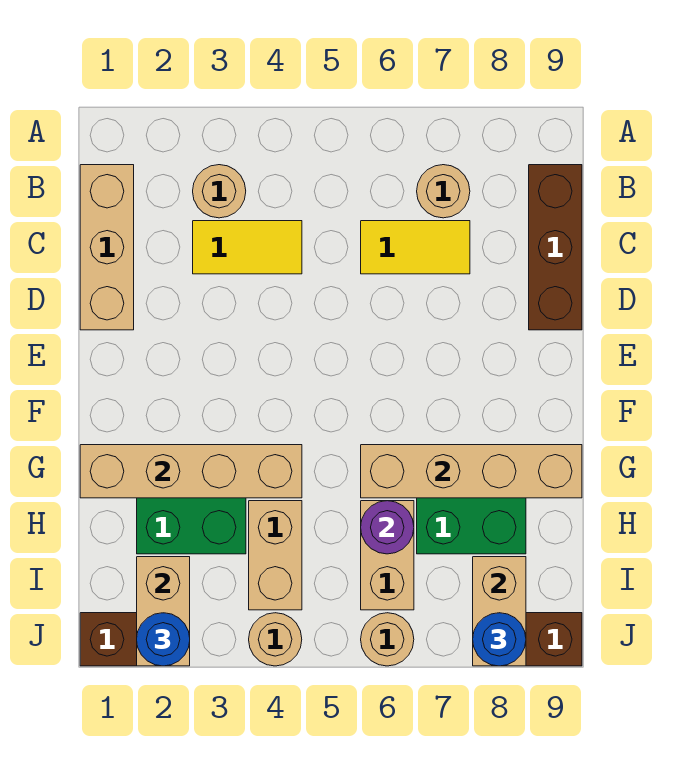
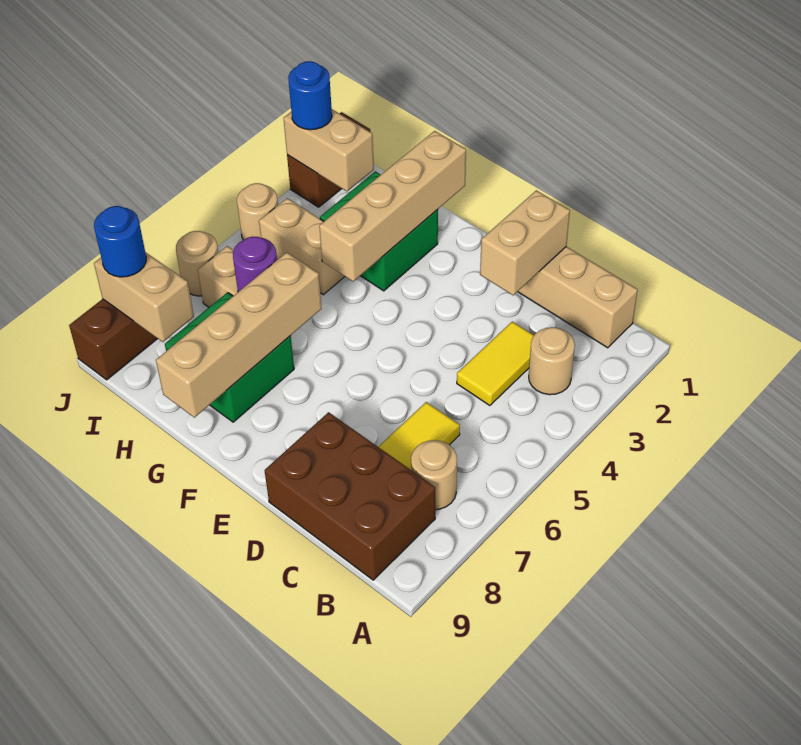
brown brick B9:D9 level 1 -> brown brick B8:D9 level 1
none -> tan brick D1:D2 level 2

